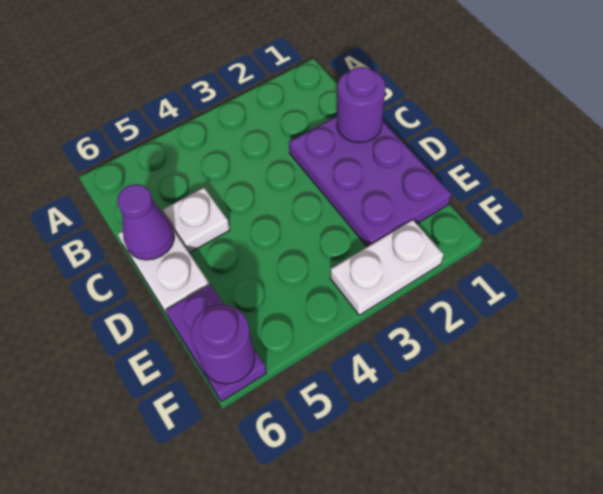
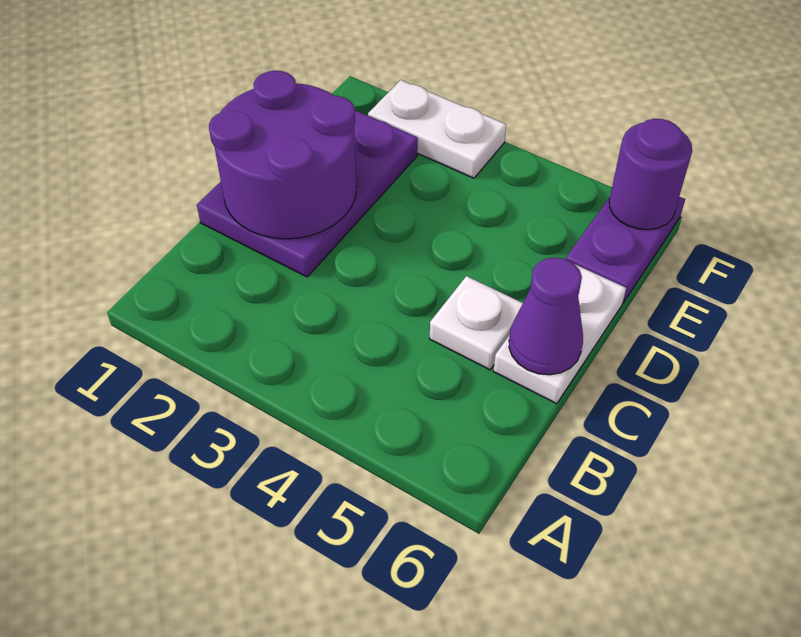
purple round brick C1 level 2 -> purple round brick C1:D2 level 2

